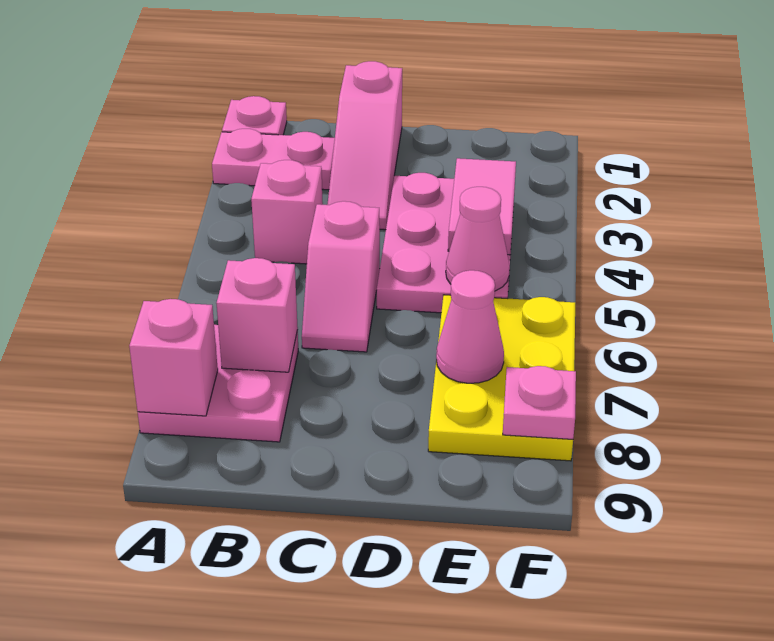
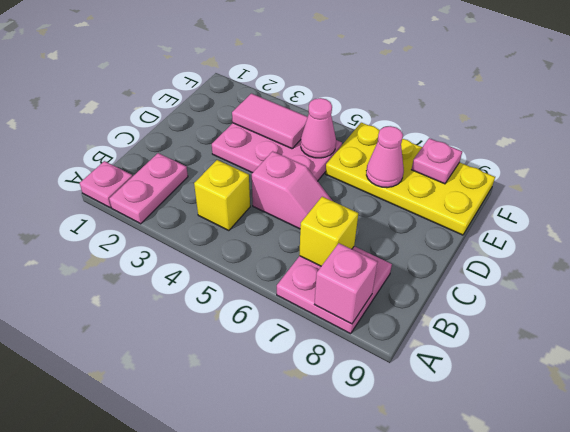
pink brick B4 level 1 -> yellow brick B4 level 1
pink brick B7 level 2 -> yellow brick B7 level 2
pink slope C1:C3 level 1 top 1 -> none
yellow plate E6:F8 level 1 -> yellow plate E6:F9 level 1

